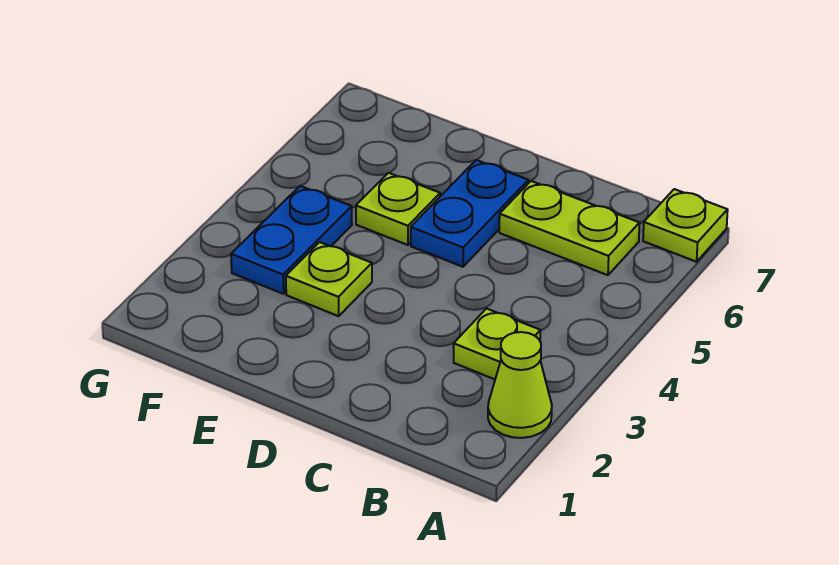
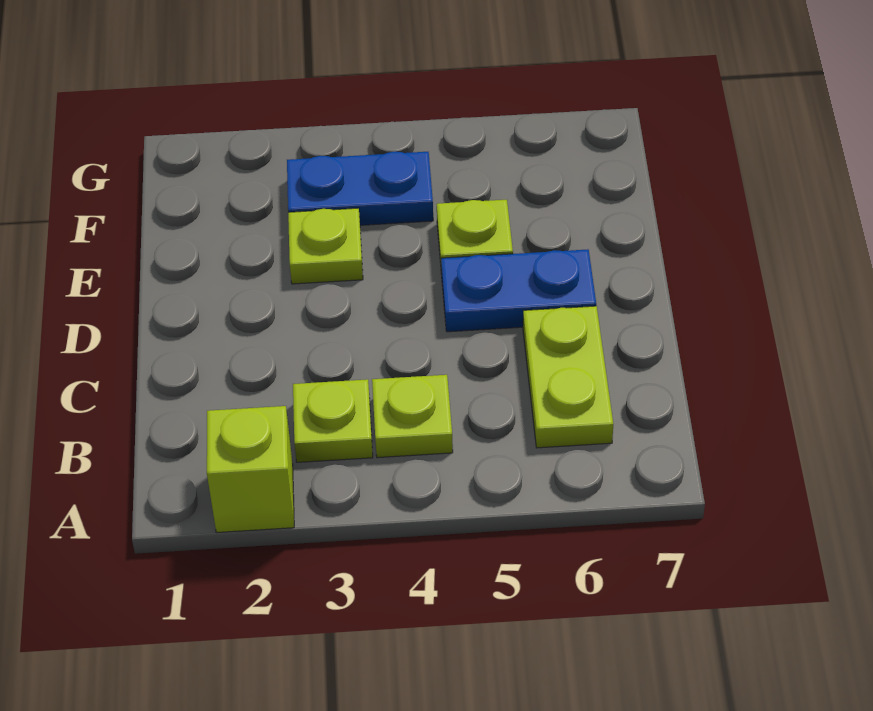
lime cone A2 level 1 -> lime brick A2 level 1
lime plate A7 level 1 -> lime plate B4 level 1

